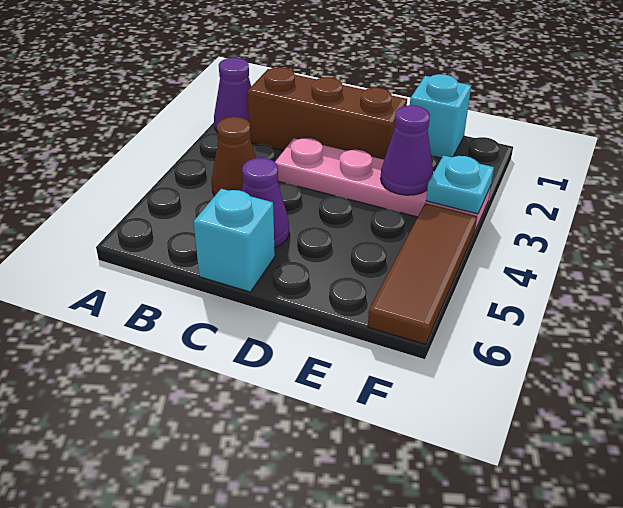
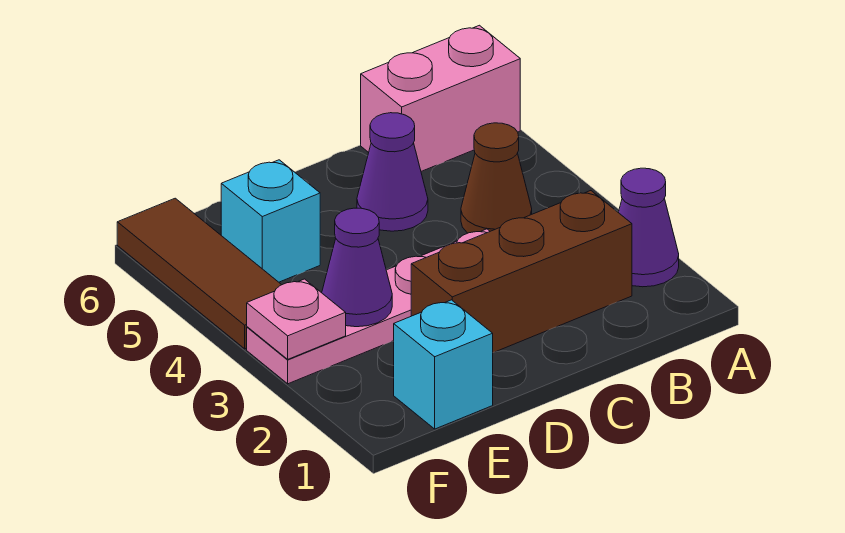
none -> pink brick A6:B6 level 1
cyan brick C6 level 1 -> cyan brick E5 level 1
cyan plate F3 level 2 -> pink plate F3 level 2

